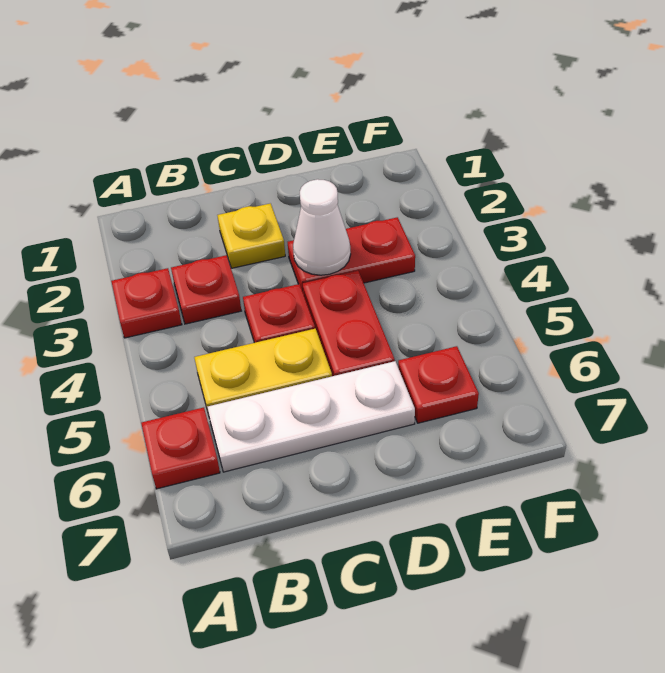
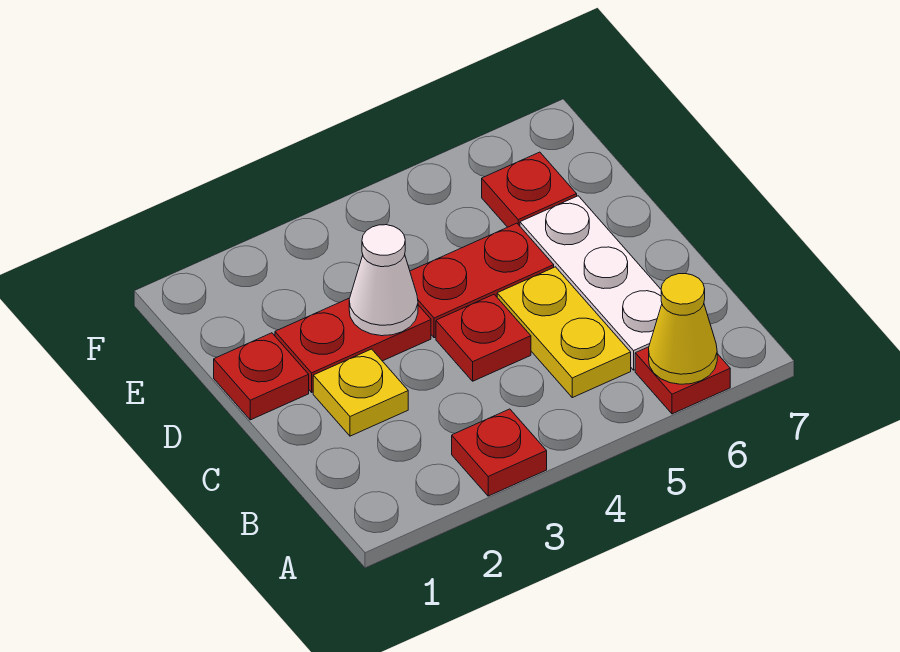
none -> yellow cone A6 level 2
red plate B3 level 1 -> red plate D1 level 1
red plate D3:E3 level 1 -> red plate D2:D3 level 1

